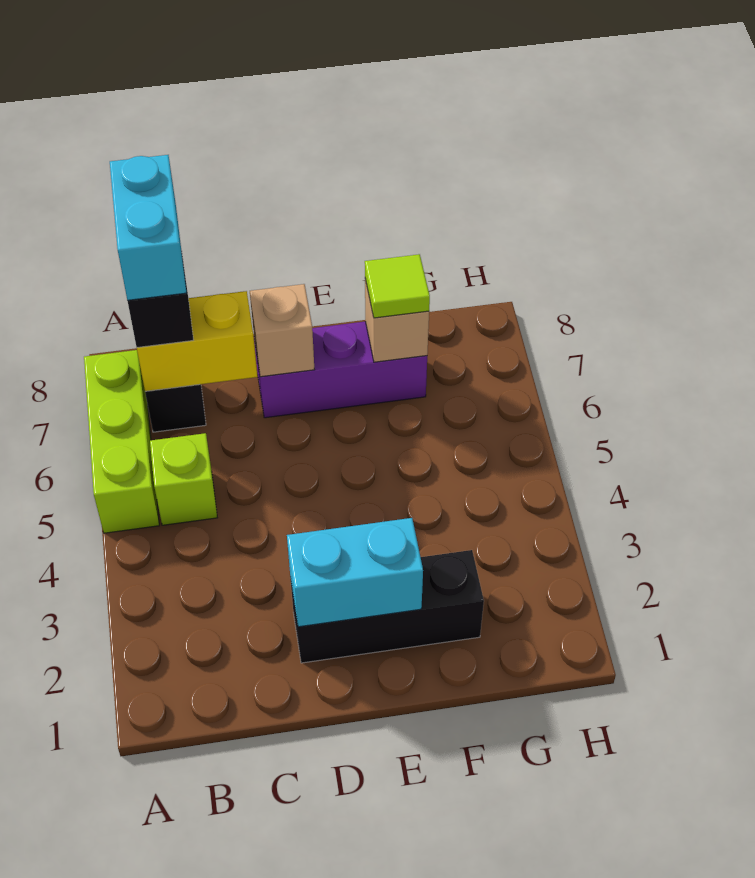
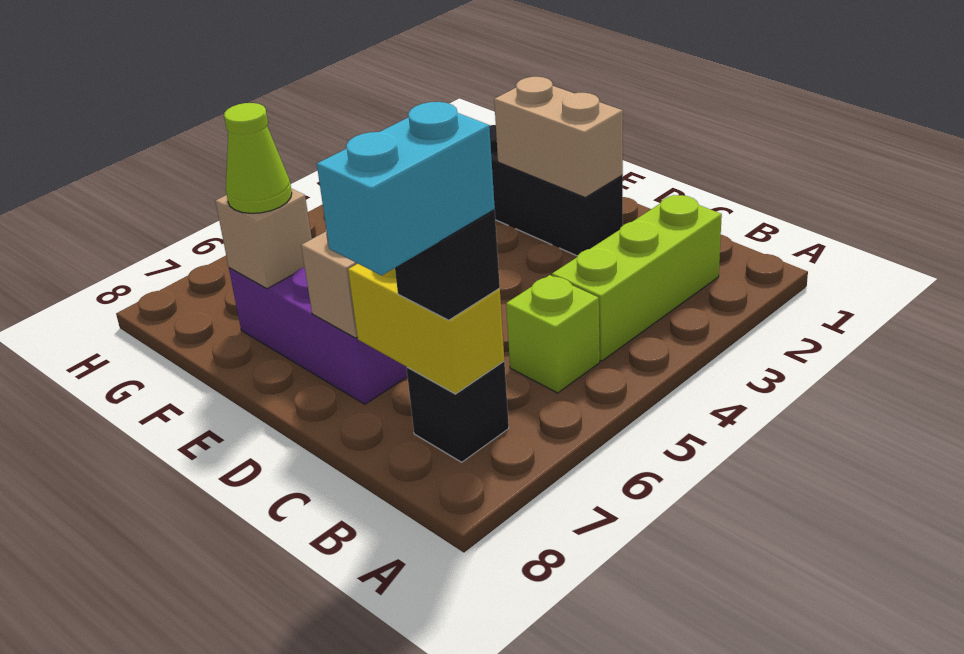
lime brick A5:A7 level 1 -> lime brick B2:B4 level 1
cyan brick D2:E2 level 2 -> tan brick D2:E2 level 2
lime tile F7 level 3 -> lime cone F7 level 3

